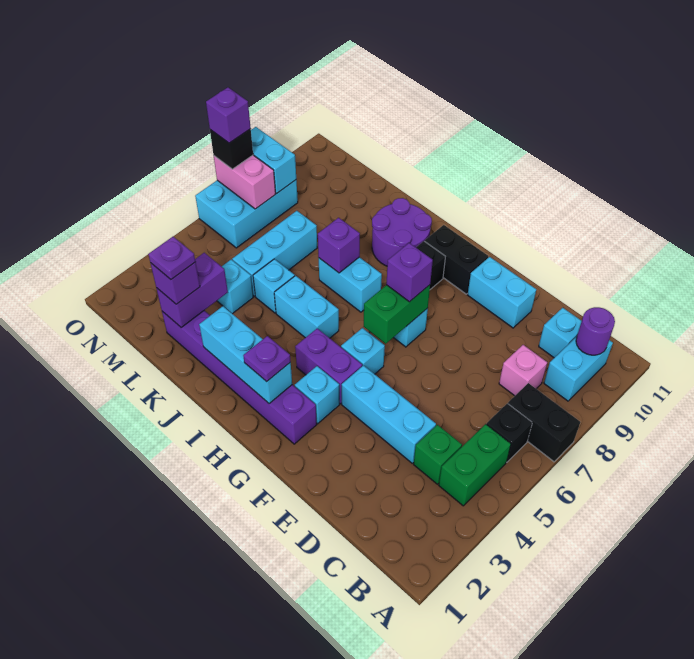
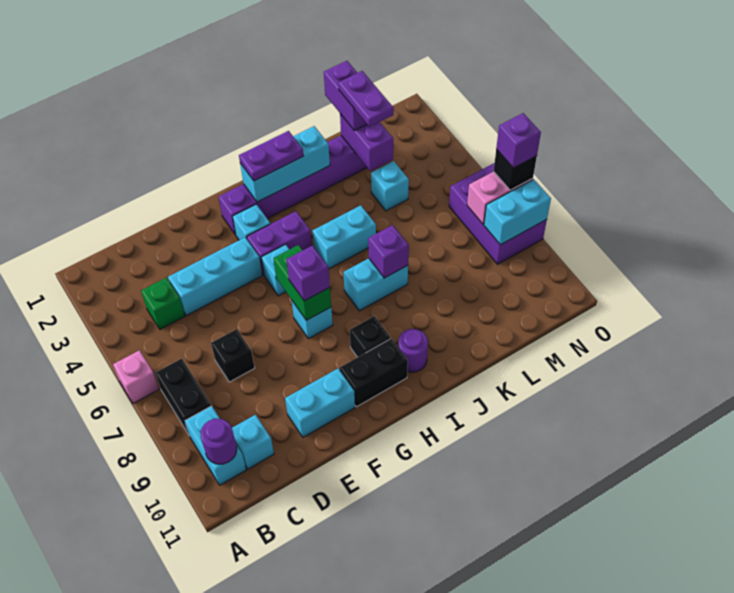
black brick A7:B7 level 1 -> black brick B7:B8 level 1
green brick B4:B5 level 1 -> none
black brick B6 level 1 -> black brick D7 level 1
pink brick C8 level 1 -> pink brick A6 level 1
purple plate H2 level 3 -> purple plate H2:I2 level 3
purple round brick I9:J10 level 1 -> purple round brick I10 level 1
cyan brick K5 level 1 -> none
purple brick L2 level 3 -> purple brick L1:L2 level 3
purple plate L2 level 4 -> purple plate L2:L3 level 4
cyan brick L5:L7 level 1 -> none
cyan brick N6:O8 level 1 -> purple brick N6:O8 level 1

